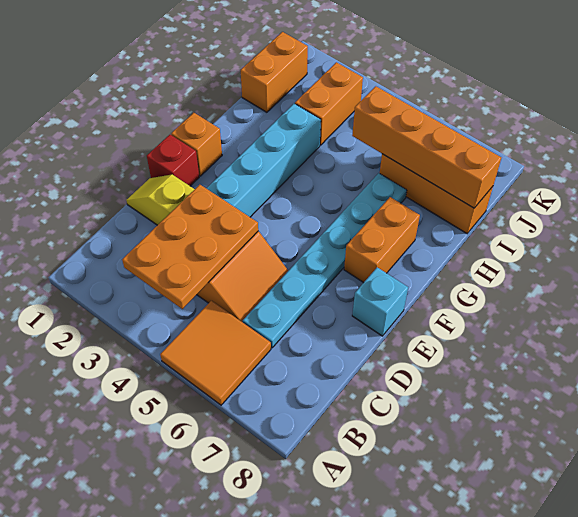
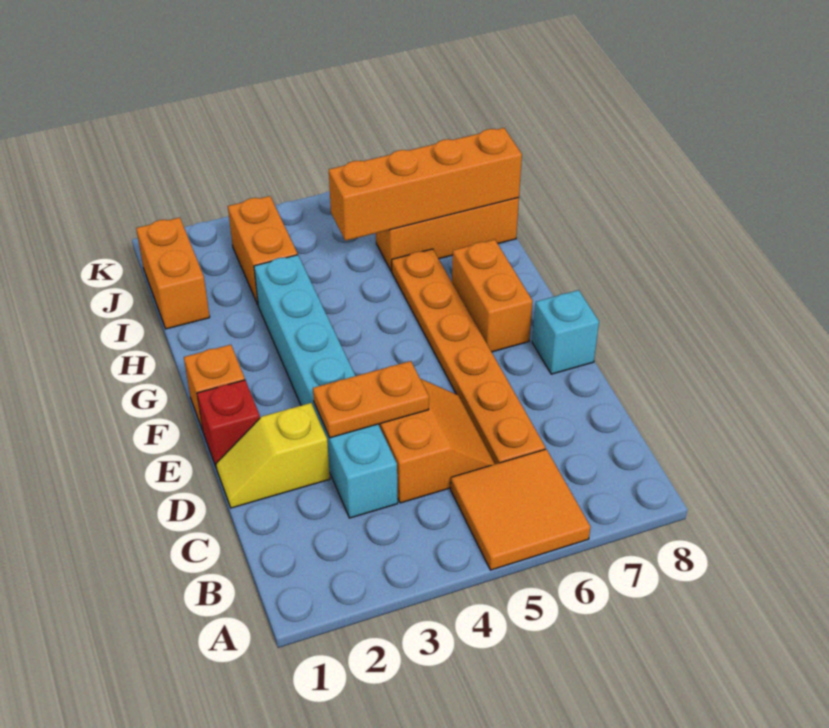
orange plate B3:D4 level 2 -> orange plate D3:D4 level 2
cyan plate C6:H6 level 1 -> orange plate C6:H6 level 1

